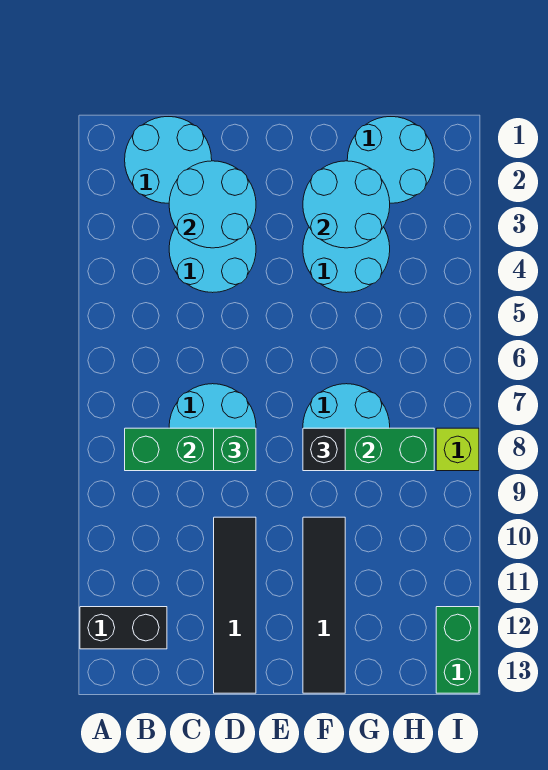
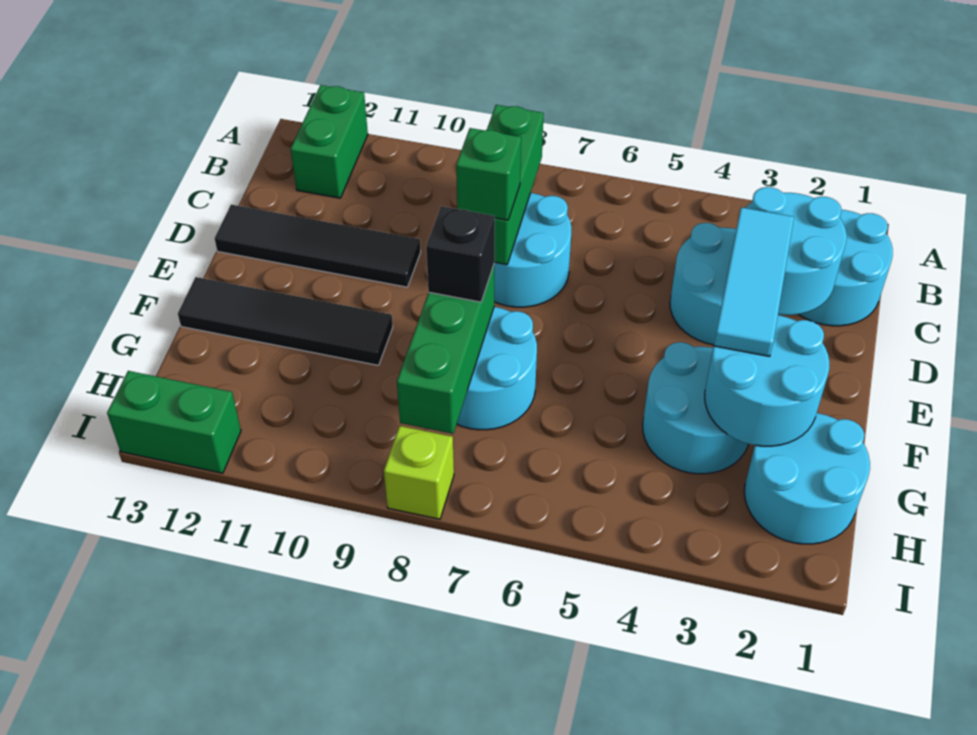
black brick A12:B12 level 1 -> green brick A12:B12 level 1
none -> cyan tile D3:F3 level 3

